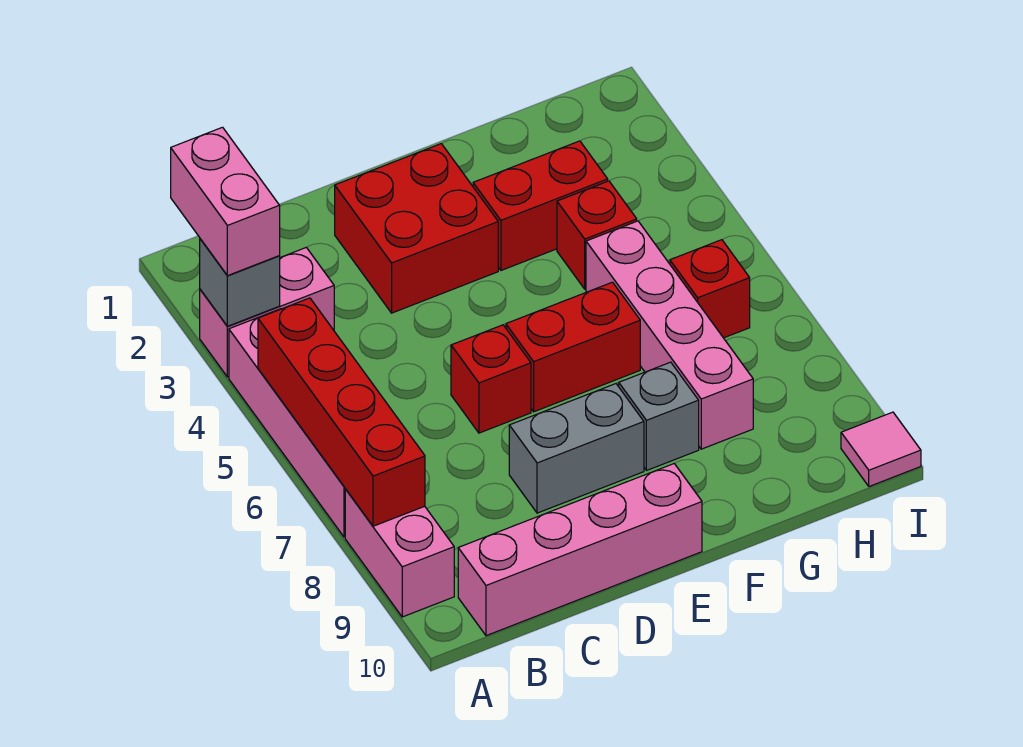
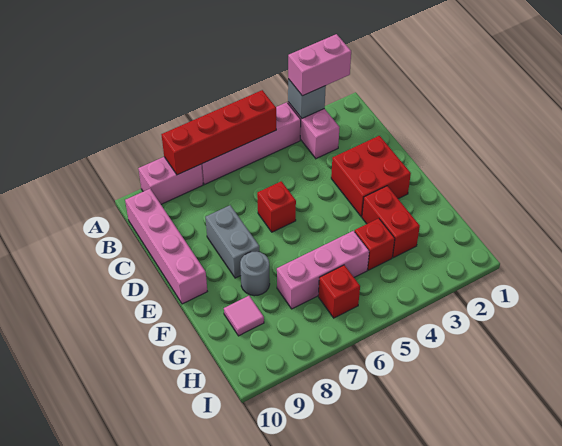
red brick E6:F6 level 1 -> none
grey brick F8 level 1 -> grey round brick F8 level 1
pink brick G5:G8 level 1 -> pink brick G5:G7 level 1
pink tile I10 level 1 -> pink tile G9 level 1

